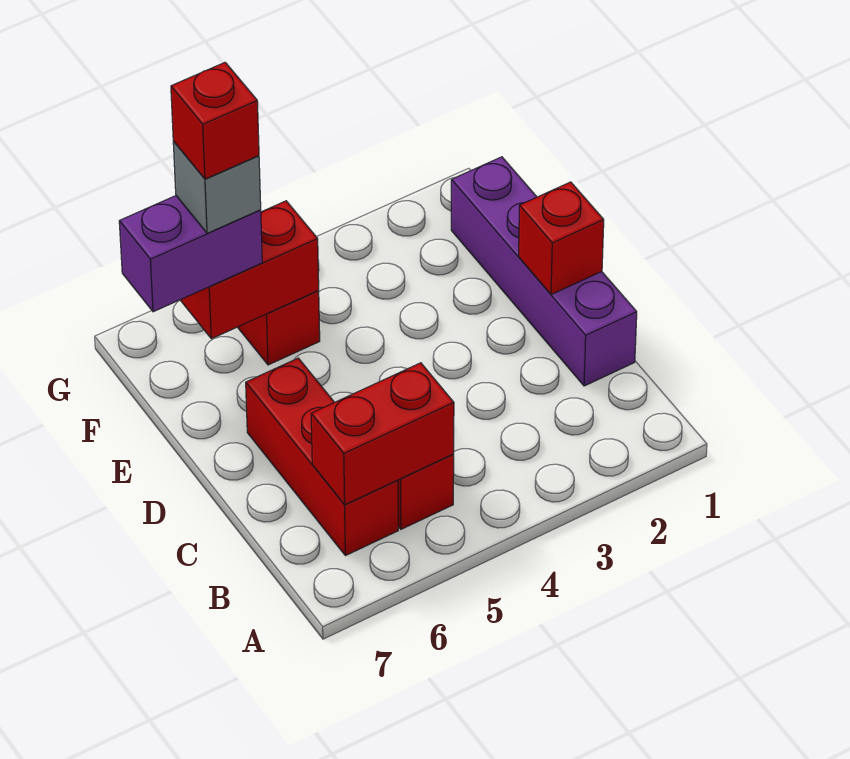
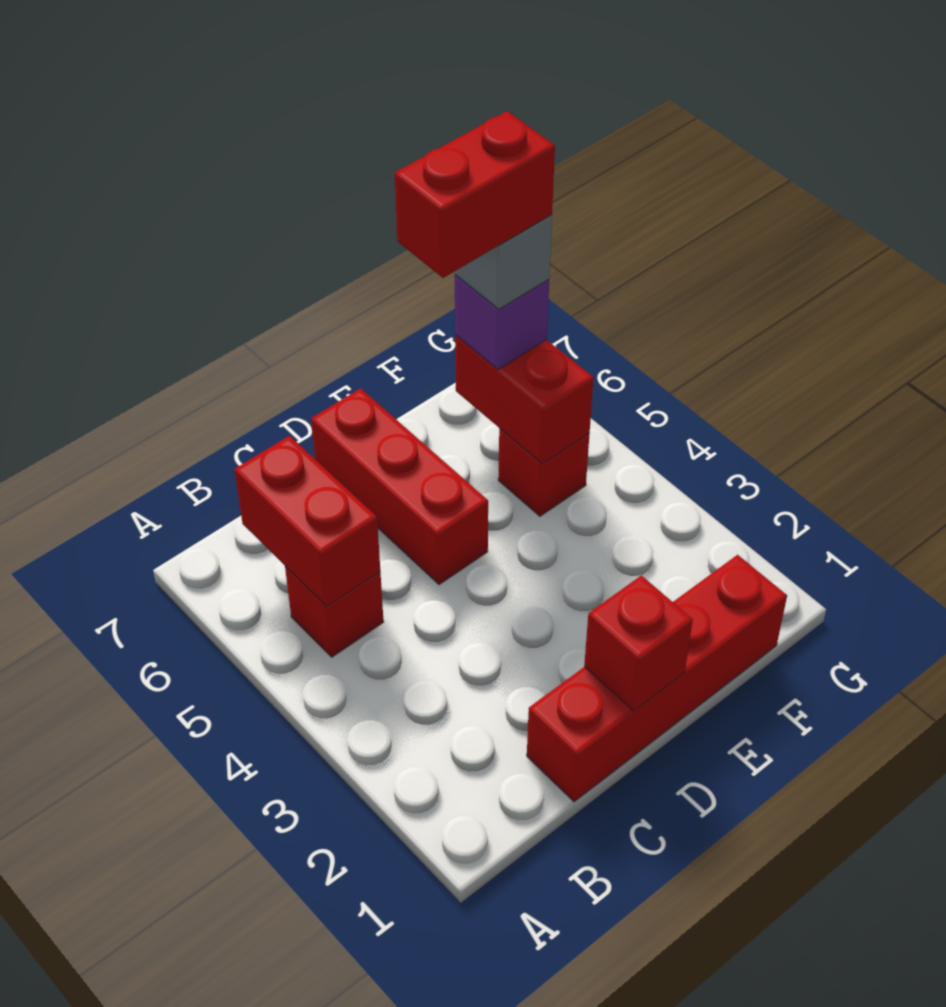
red brick B6:D6 level 1 -> red brick D5:D7 level 1
purple brick C1:F1 level 1 -> red brick C1:F1 level 1
purple brick F6:F7 level 3 -> purple brick F6 level 3
red brick F6 level 5 -> red brick E6:F6 level 5

